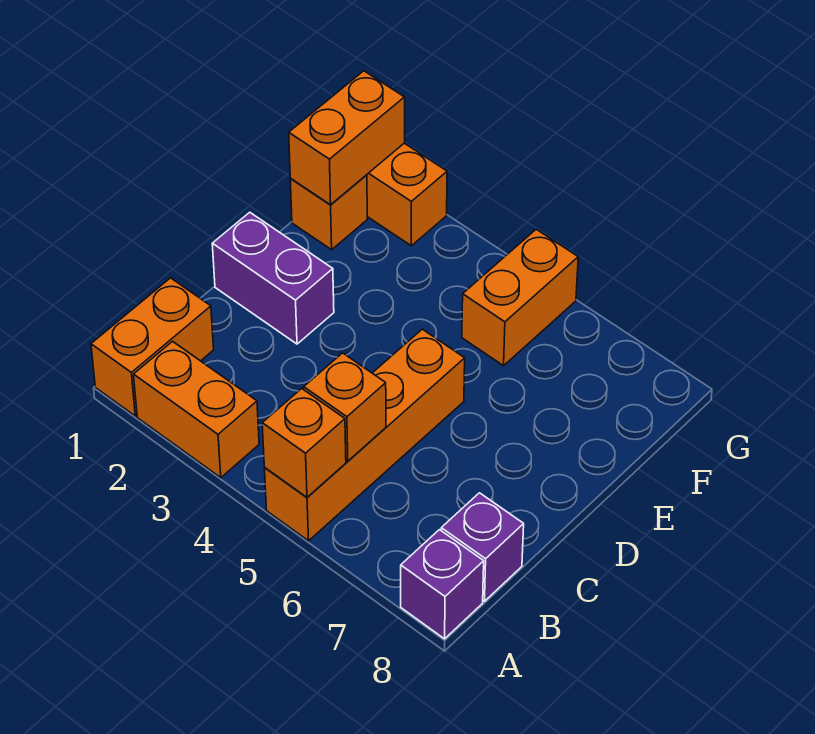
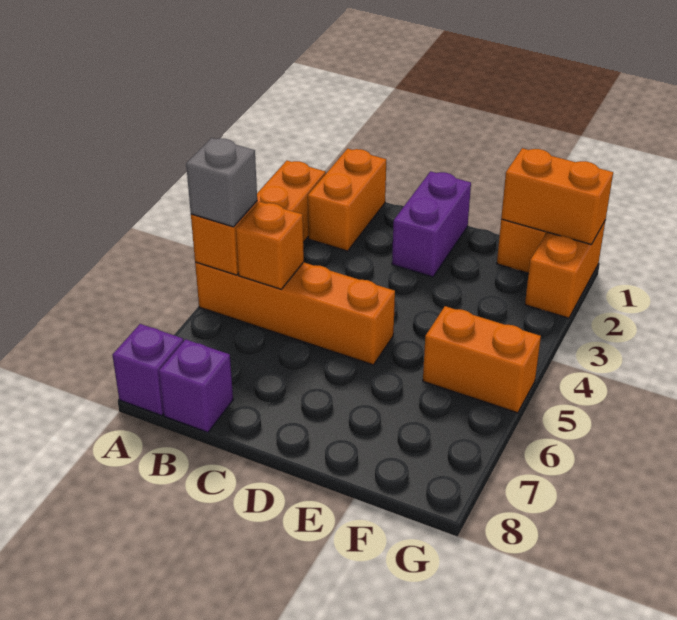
orange brick A1:B1 level 1 -> orange brick B1:B2 level 1
none -> grey brick A5 level 3

